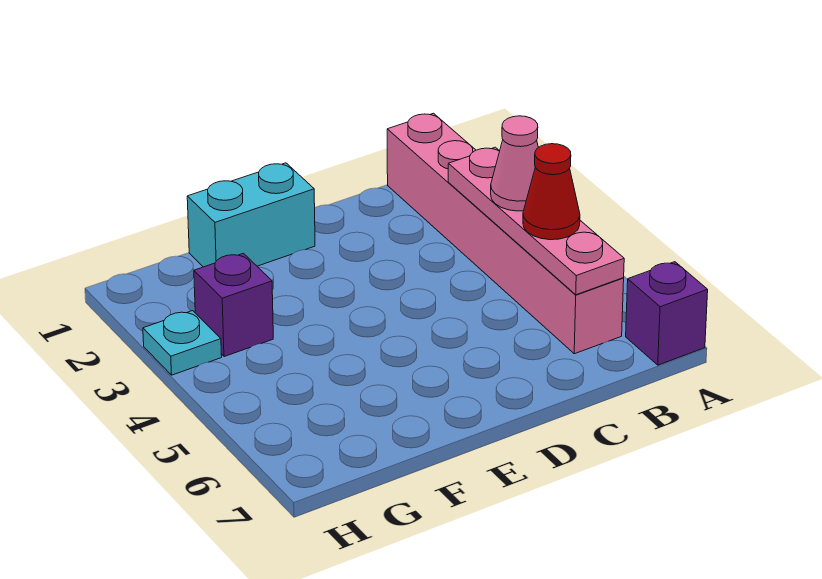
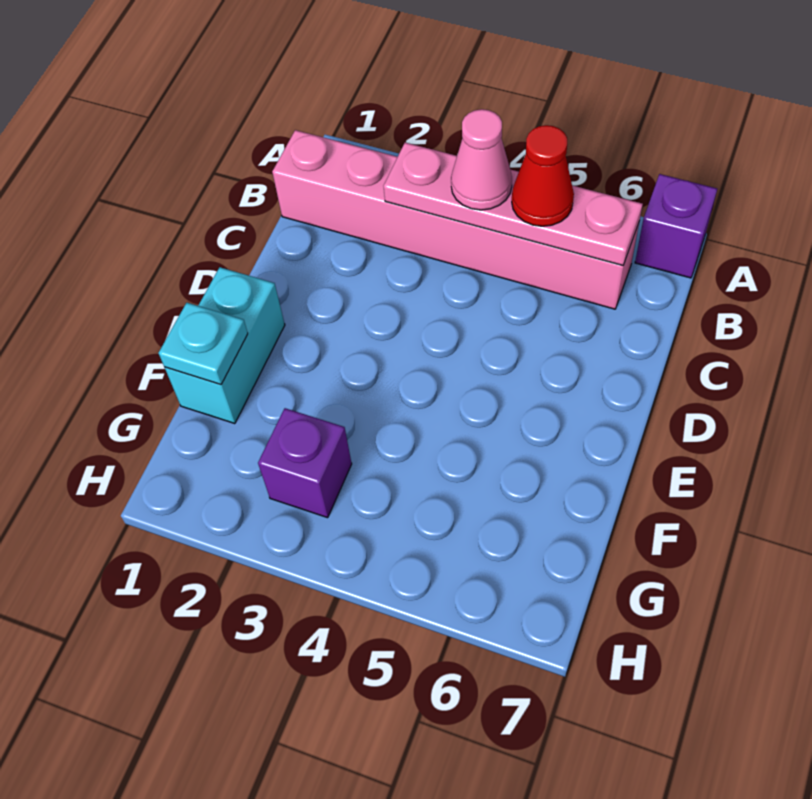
cyan plate H3 level 1 -> cyan plate F1 level 2

